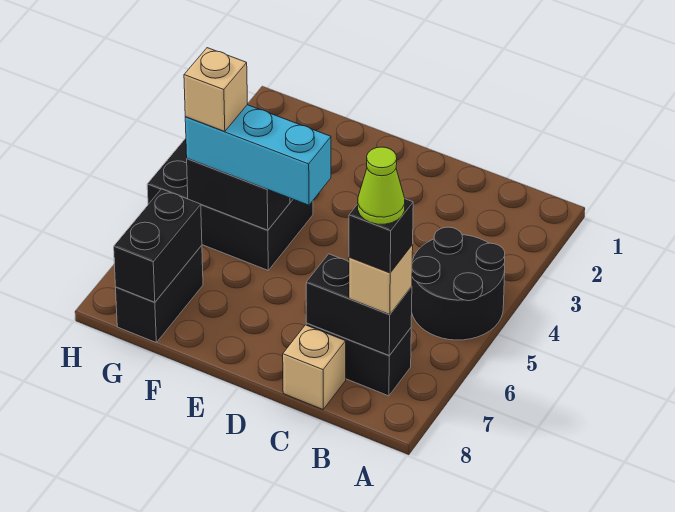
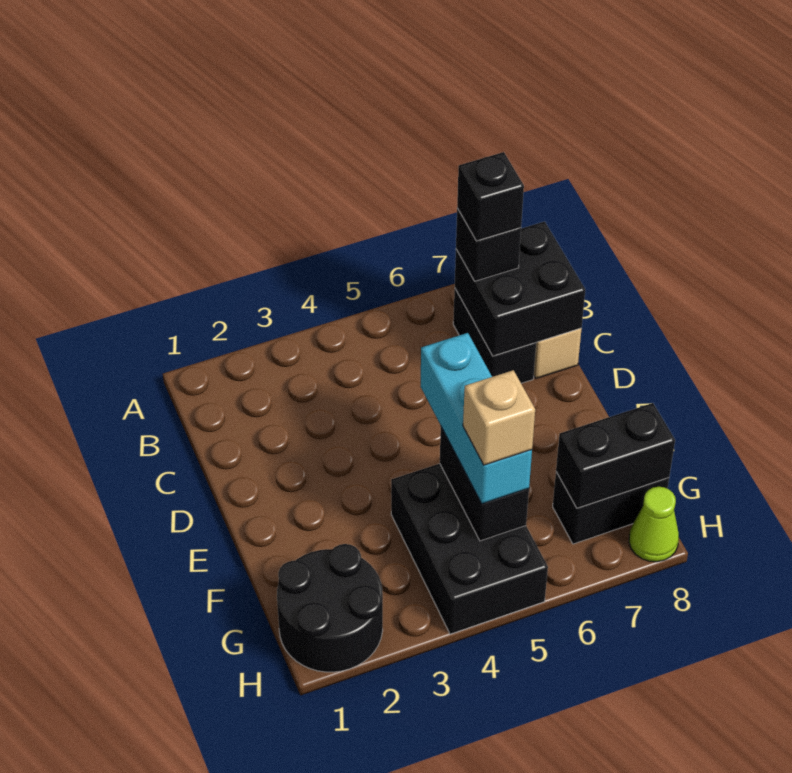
black round brick A4:B5 level 1 -> black round brick G1:H2 level 1
black brick B7:C7 level 2 -> black brick B7:C8 level 2
tan brick B7 level 3 -> black brick B7 level 3
lime cone B7 level 5 -> lime cone H8 level 1

